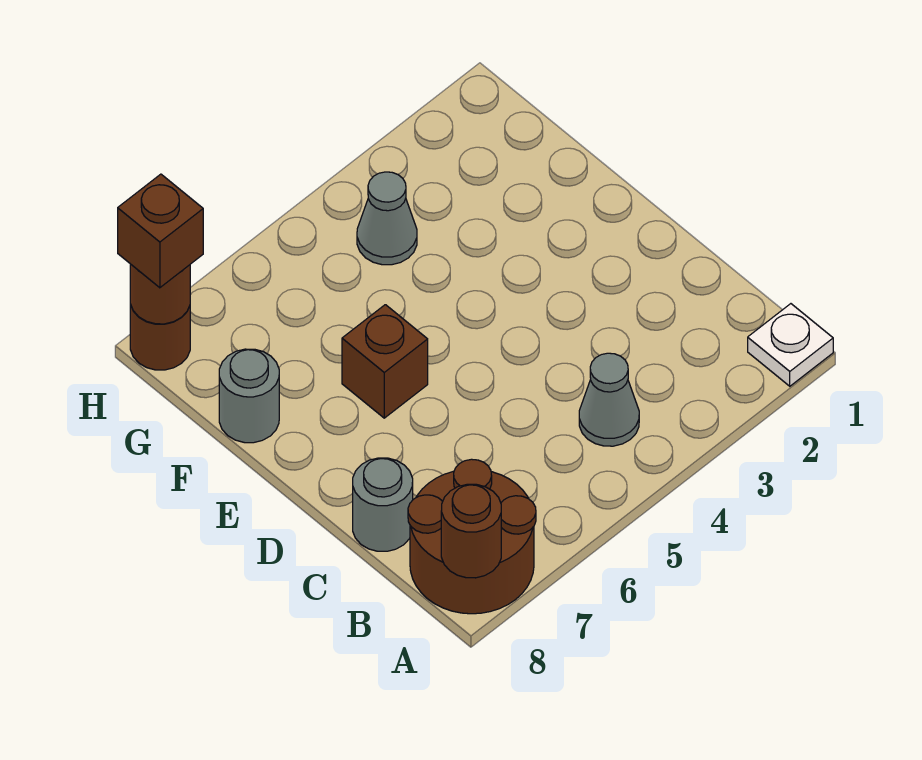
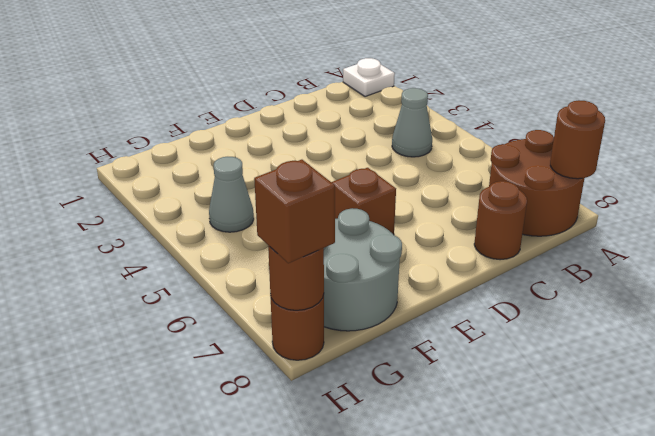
grey round brick C8 level 1 -> brown round brick C8 level 1
grey round brick F8 level 1 -> grey round brick F7:G8 level 1

